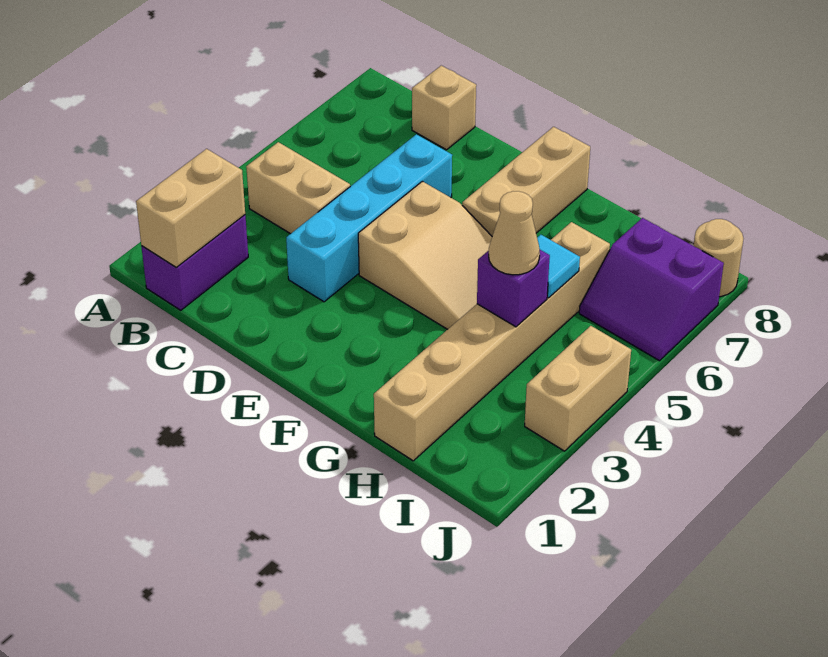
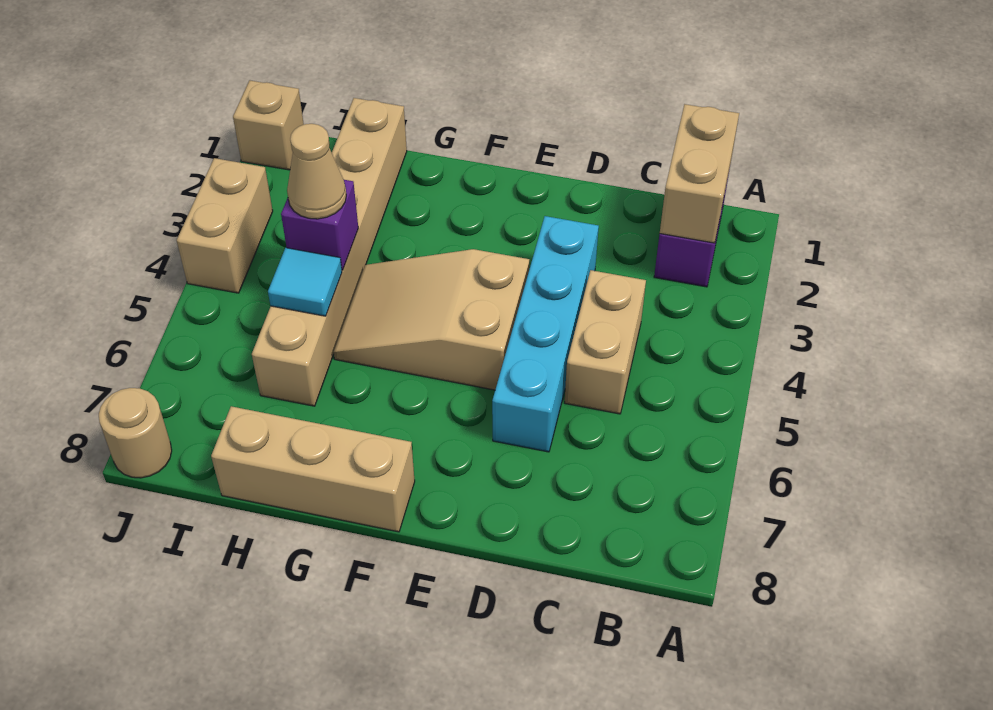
tan brick B4:C4 level 1 -> tan brick C4:C5 level 1
tan brick C8 level 1 -> tan brick J1 level 1
tan brick F6:F8 level 1 -> tan brick F8:H8 level 1
purple slope I6:J7 level 1 top 7 -> none

